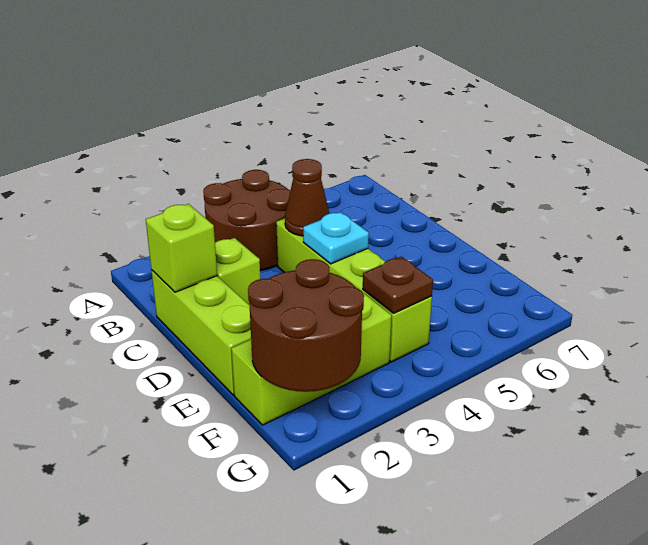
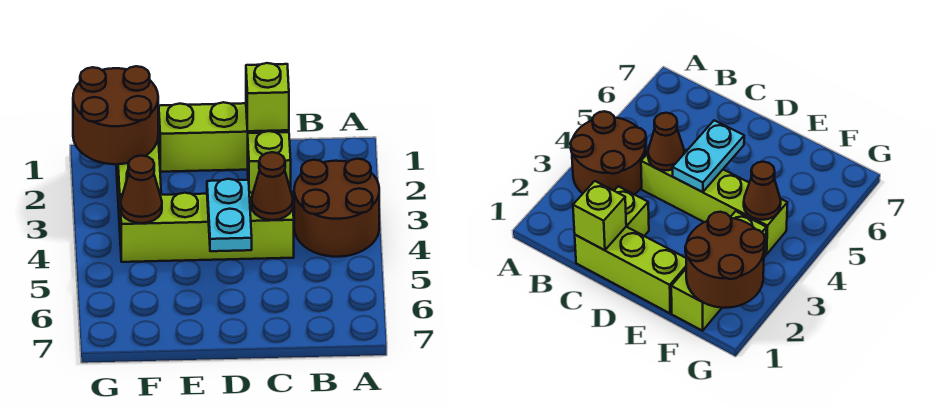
cyan plate D4 level 2 -> cyan plate D4:D5 level 2
brown plate F4 level 2 -> brown cone F4 level 2

